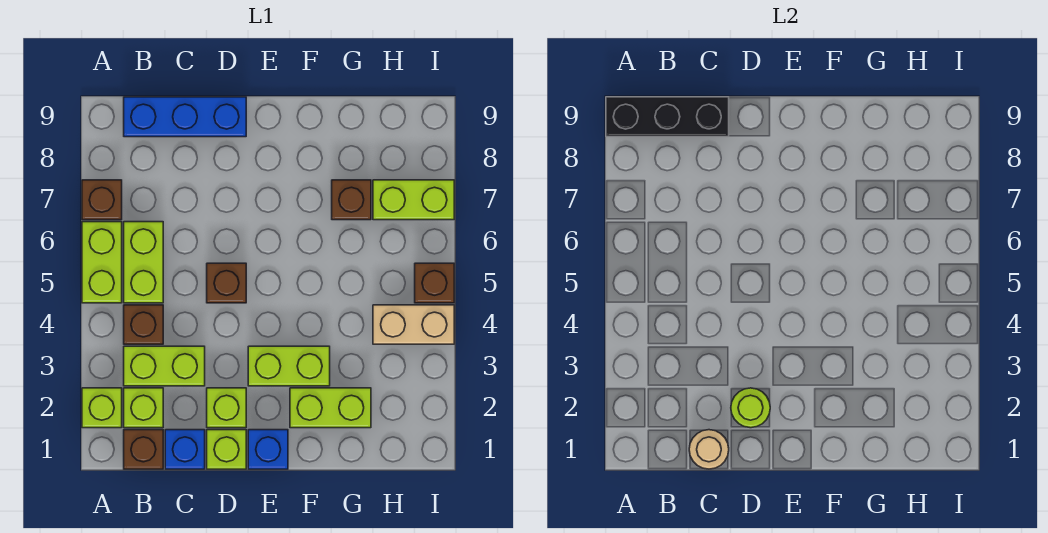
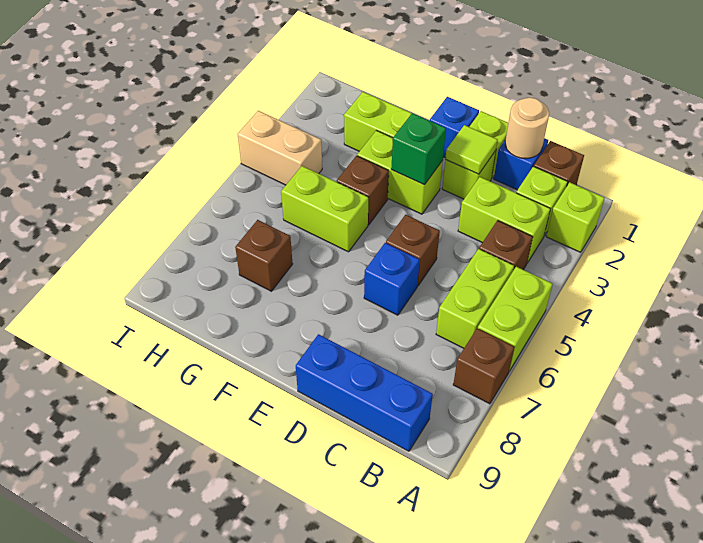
black brick A9:C9 level 2 -> none
lime round brick D2 level 2 -> lime tile D2 level 2
none -> blue brick D6 level 1
none -> green brick E3 level 2
lime brick H7:I7 level 1 -> lime brick F5:G5 level 1
brown brick I5 level 1 -> brown brick F4 level 1

